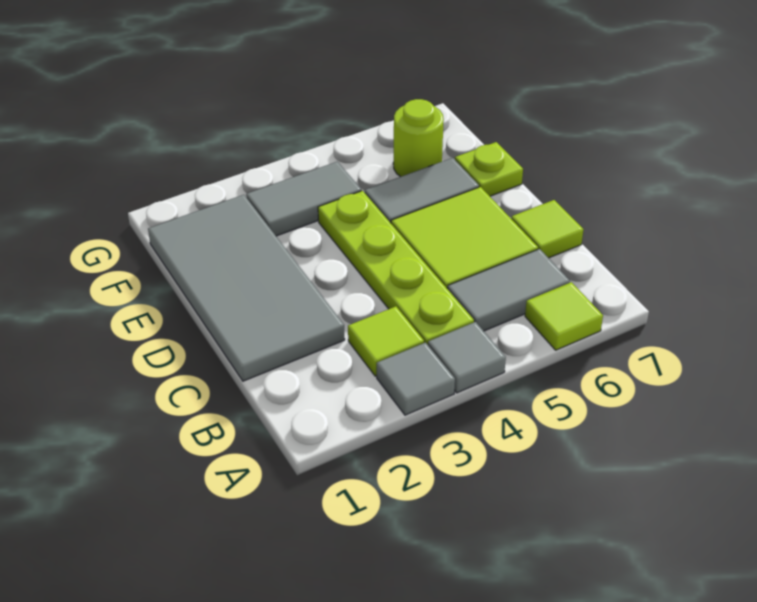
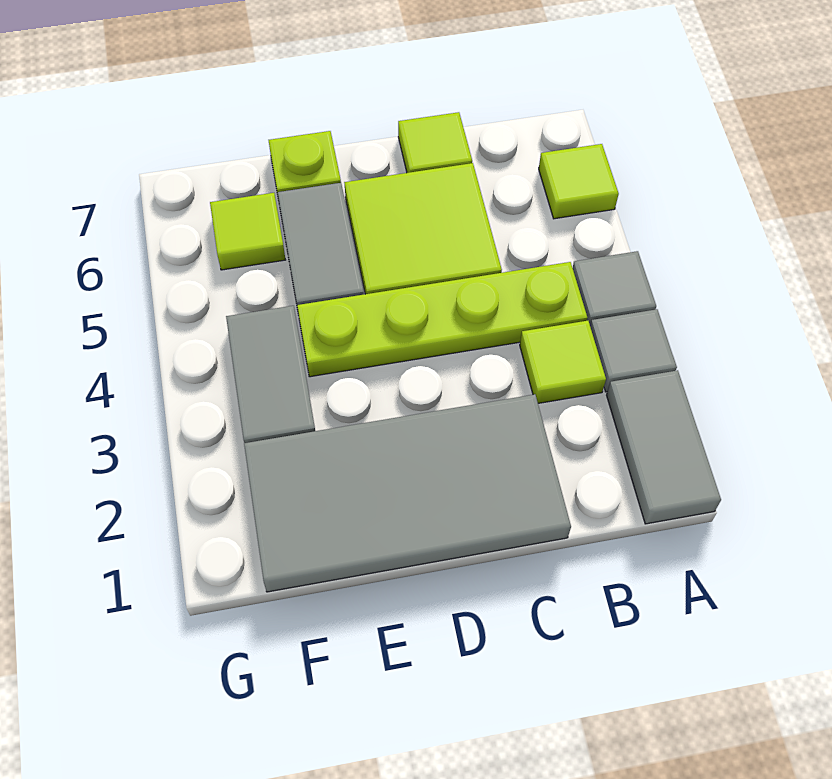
grey tile B5:B6 level 1 -> grey tile A1:A2 level 1
lime round brick F6 level 1 -> lime tile F6 level 1

